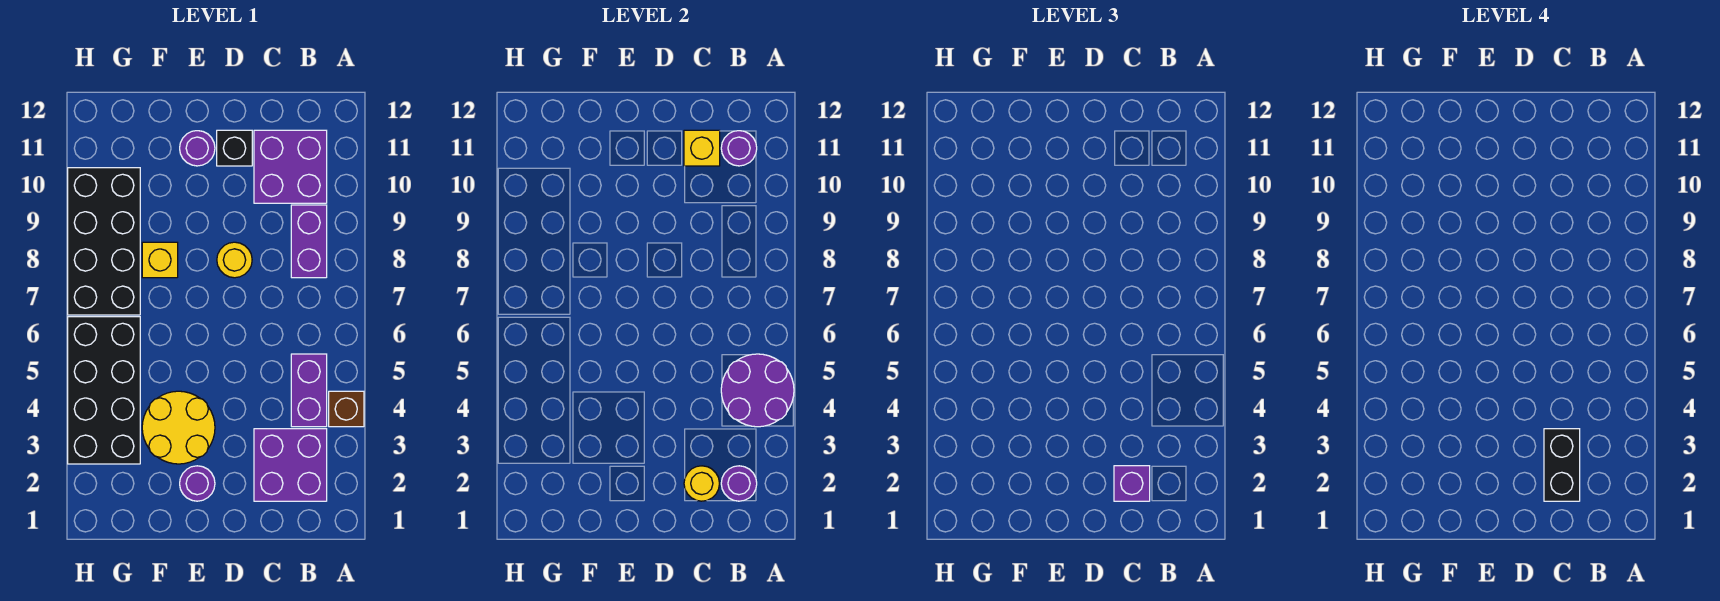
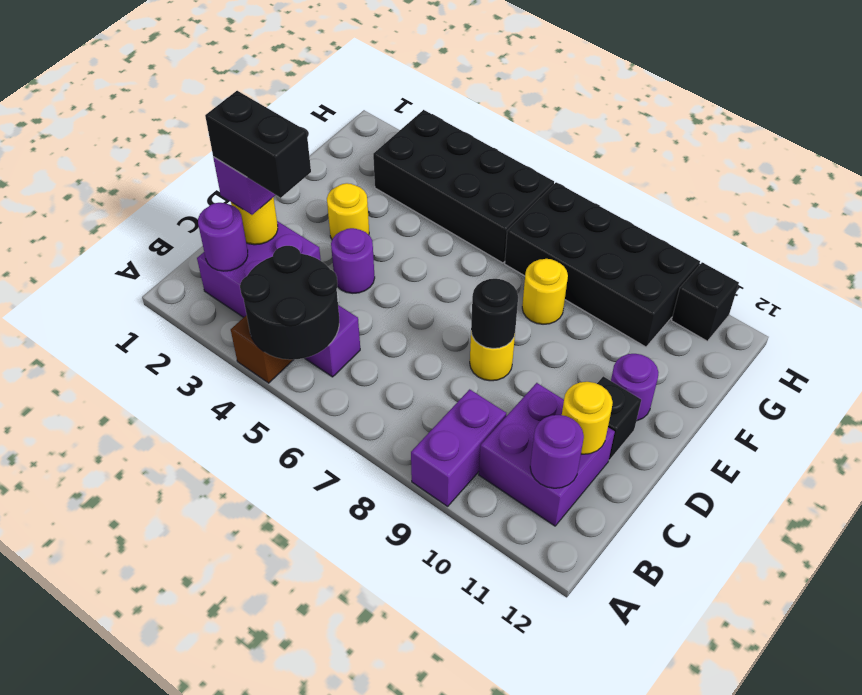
purple round brick A4:B5 level 2 -> black round brick A4:B5 level 2
purple brick B8:B9 level 1 -> purple brick A9:B9 level 1
yellow brick C11 level 2 -> yellow round brick C11 level 2
none -> black round brick D8 level 2
purple round brick E2 level 1 -> purple round brick D4 level 1
yellow round brick E3:F4 level 1 -> yellow round brick E3 level 1
yellow brick F8 level 1 -> yellow round brick F8 level 1
none -> black brick H11 level 1

